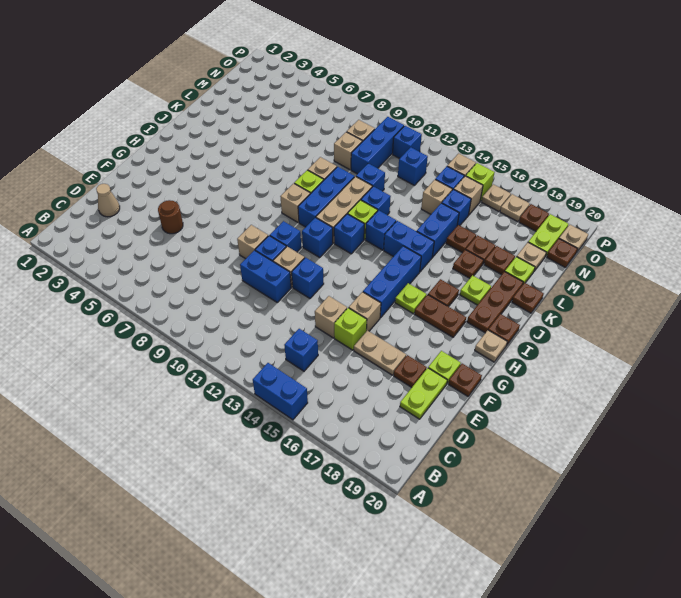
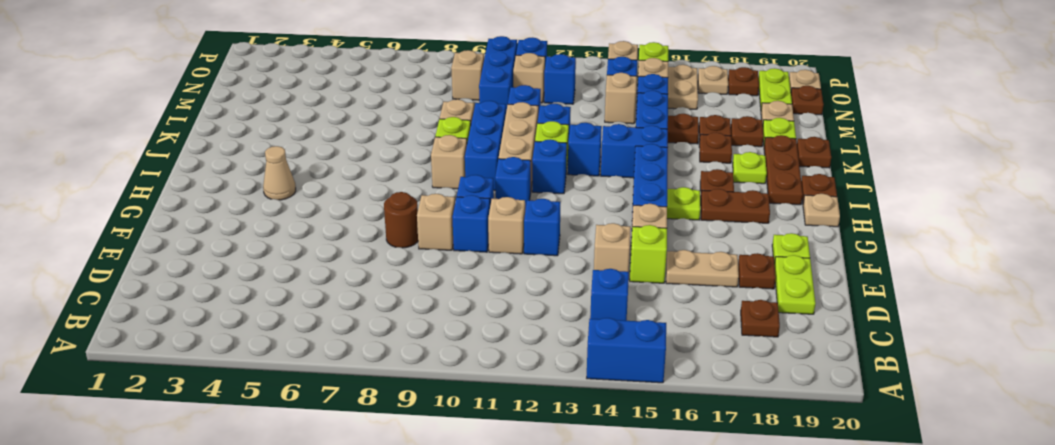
tan cone D2 level 1 -> tan cone H4 level 1
brown round brick E5 level 1 -> brown round brick F8 level 1
blue brick E10:E11 level 1 -> none
brown plate F20 level 1 -> brown plate C18 level 1
tan brick M9 level 1 -> tan brick N11 level 1
tan plate O16 level 1 -> tan plate N16:O16 level 1

